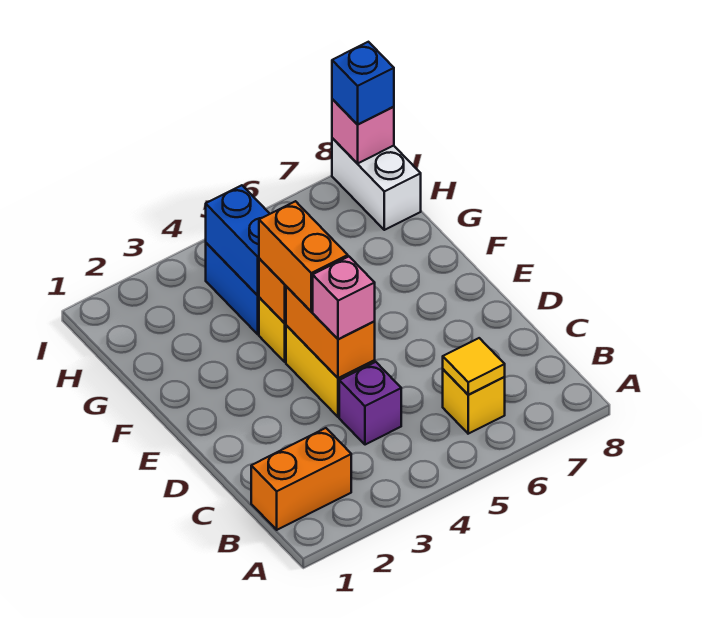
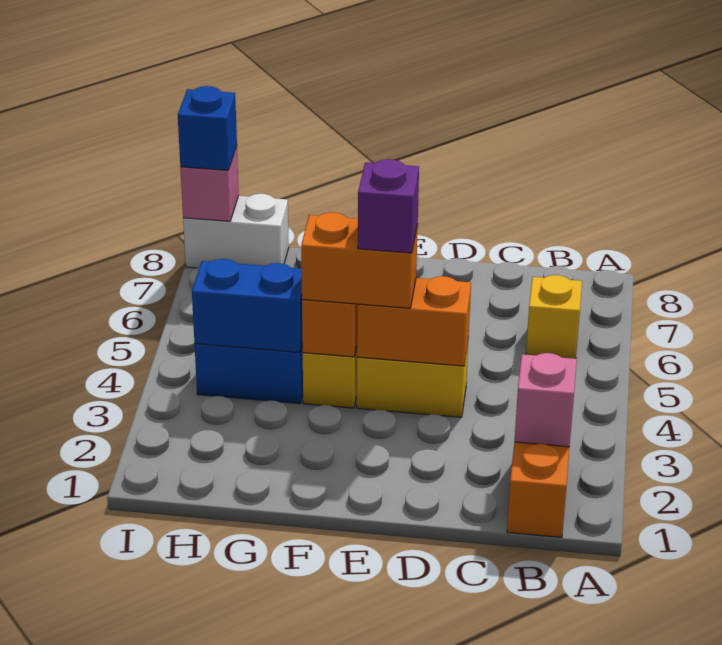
yellow tile B6 level 2 -> none
purple brick C4 level 1 -> purple brick E4 level 4
pink brick D4 level 3 -> pink brick B2 level 2

